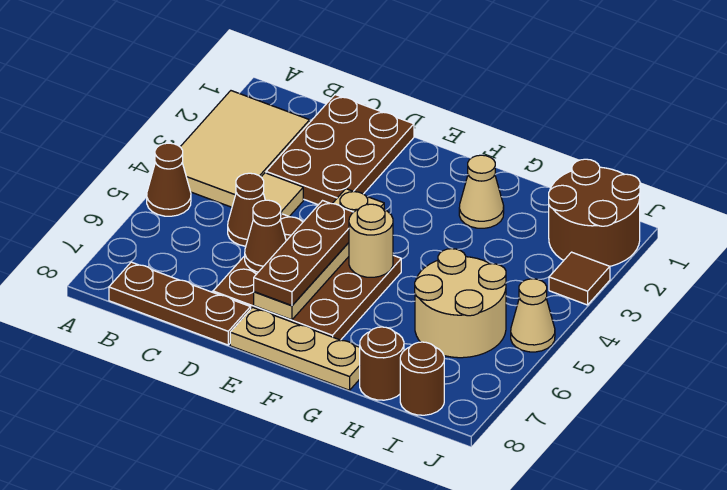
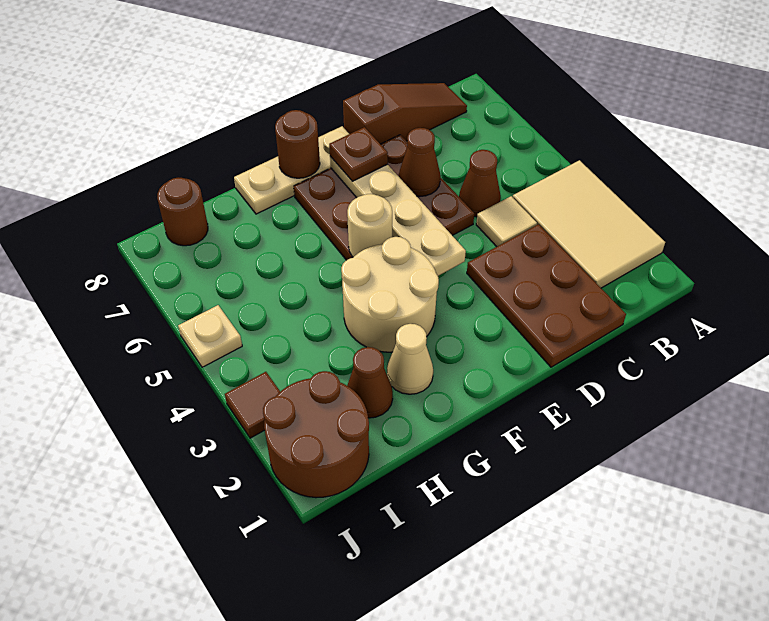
brown cone A5 level 1 -> brown cone H2 level 1
brown plate B8:D8 level 1 -> brown slope B8:D8 level 1 top D
brown plate E5:E7 level 3 -> brown plate E7 level 3
tan round brick H5:I6 level 1 -> tan round brick F3:G4 level 1
brown round brick H8 level 1 -> brown round brick F8 level 2
tan cone J5 level 1 -> tan plate J5 level 1

